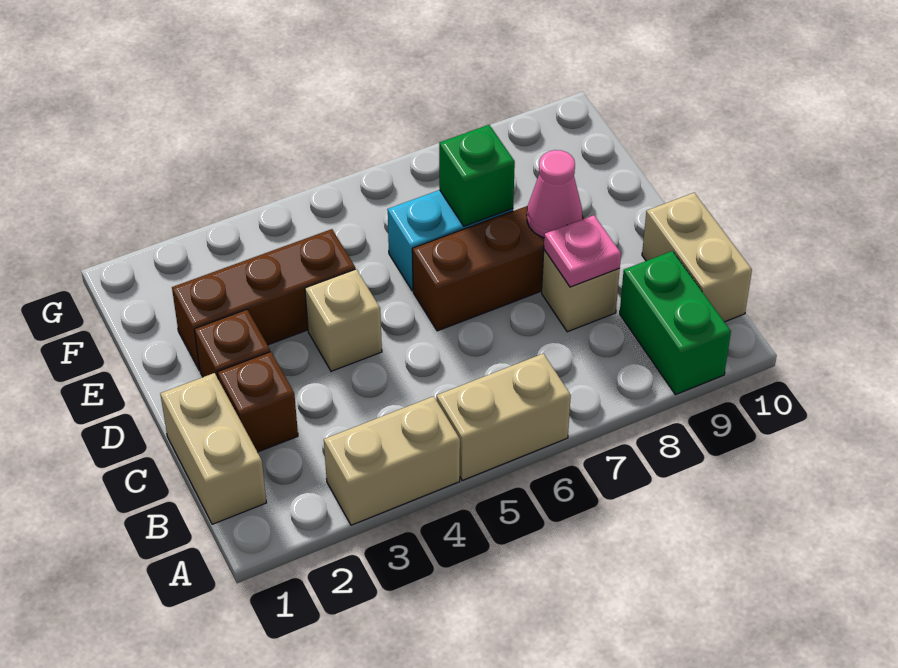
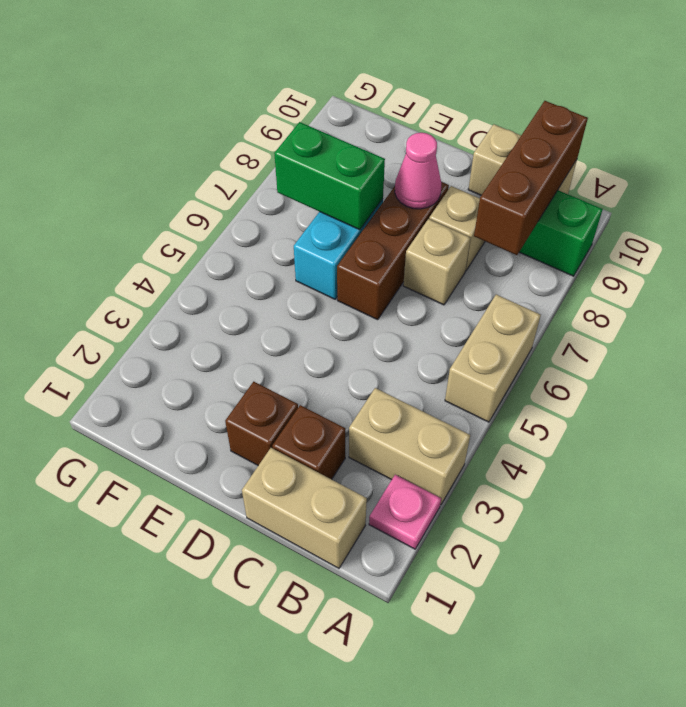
tan brick A3:A4 level 1 -> tan brick A3:B3 level 1
pink plate C8 level 2 -> pink plate A2 level 1
tan brick D4 level 1 -> tan brick C7 level 1
brown brick E2:E4 level 1 -> brown brick B8:B10 level 2
green brick E7 level 2 -> green brick E7:F7 level 2

